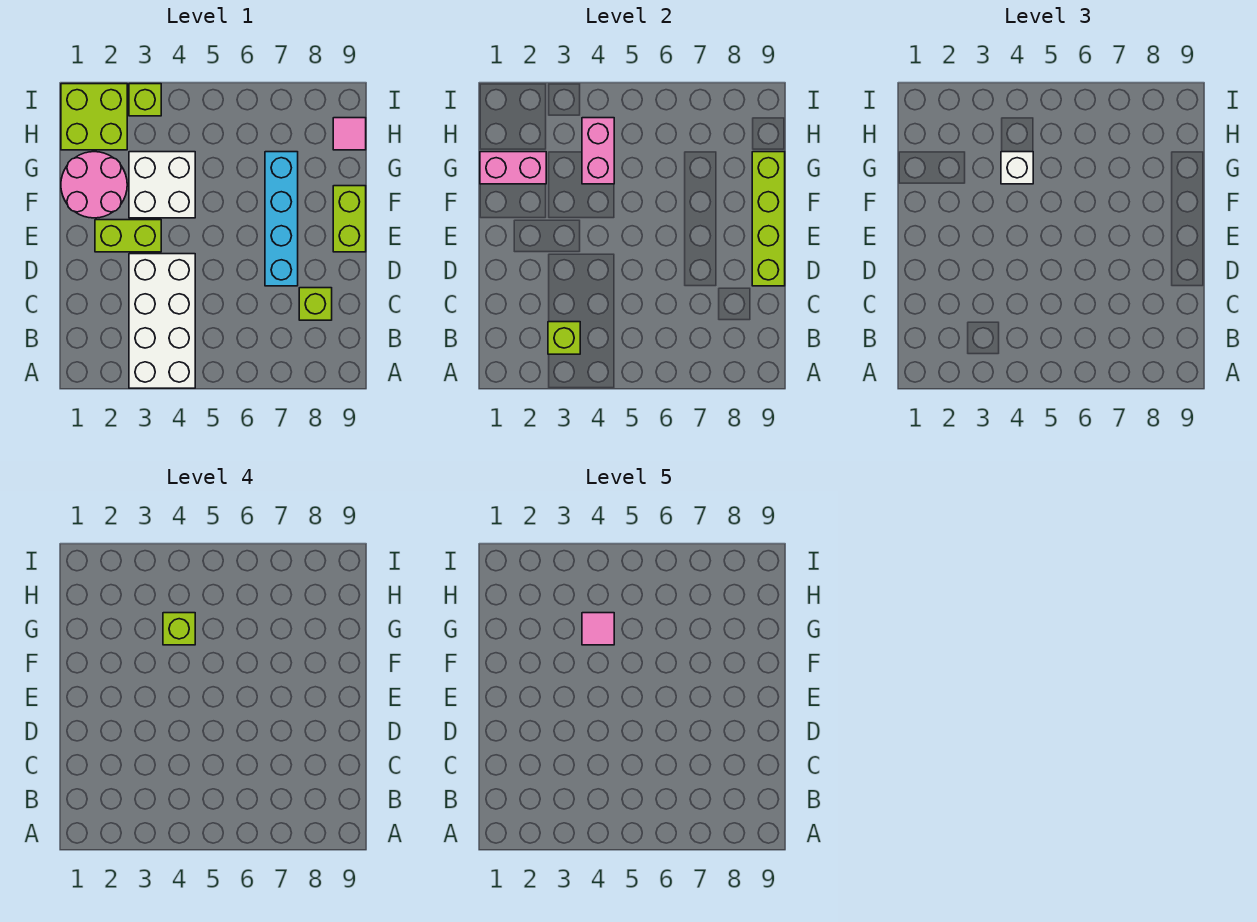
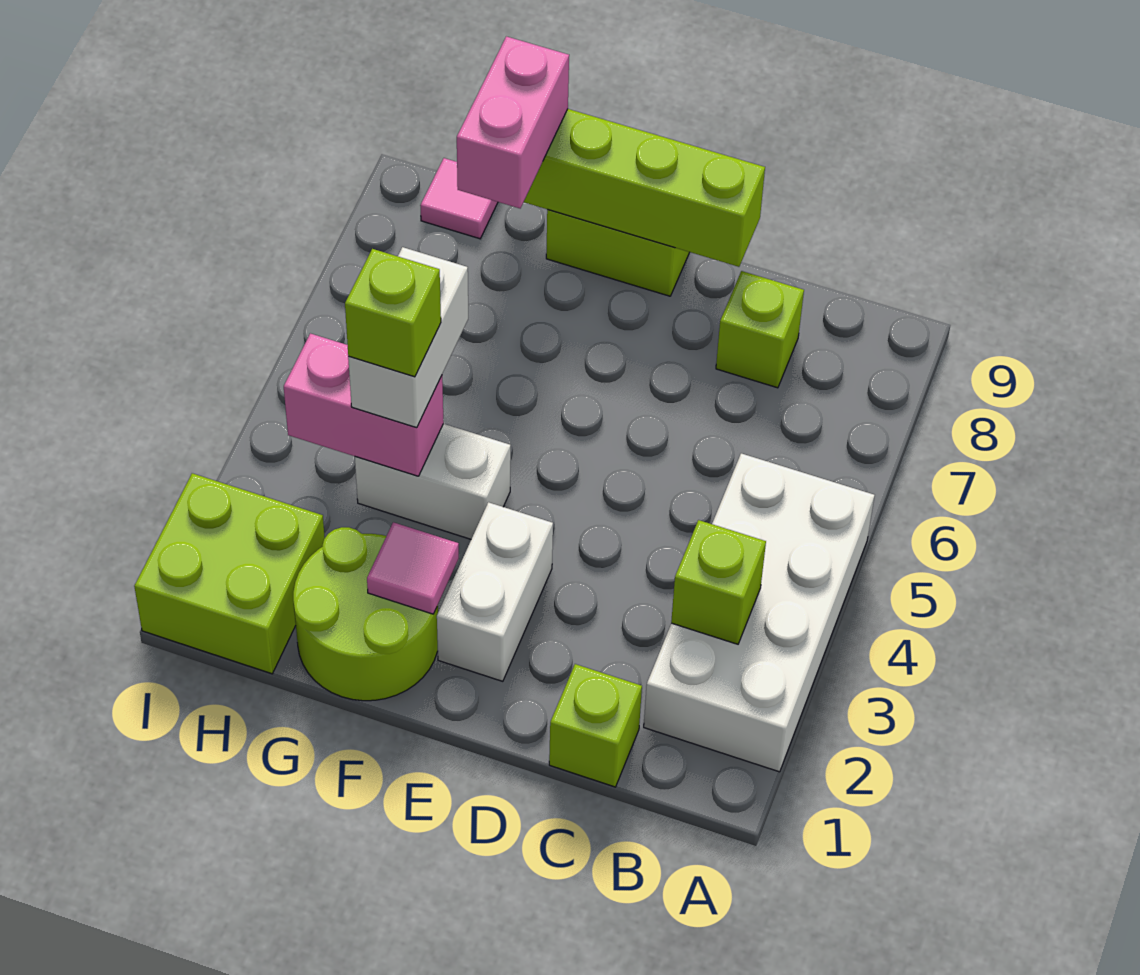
white brick A3:D4 level 1 -> white brick A2:B5 level 1
cyan brick D7:G7 level 1 -> none
lime brick E2:E3 level 1 -> white brick E2:E3 level 1
pink round brick F1:G2 level 1 -> lime round brick F1:G2 level 1
white brick F3:G4 level 1 -> white brick F4:G4 level 1
pink brick G1:G2 level 2 -> pink brick G8:G9 level 3
white brick G4 level 3 -> white brick G4:G5 level 3
pink tile G4 level 5 -> pink tile F2 level 2
lime brick I3 level 1 -> lime brick C1 level 1

